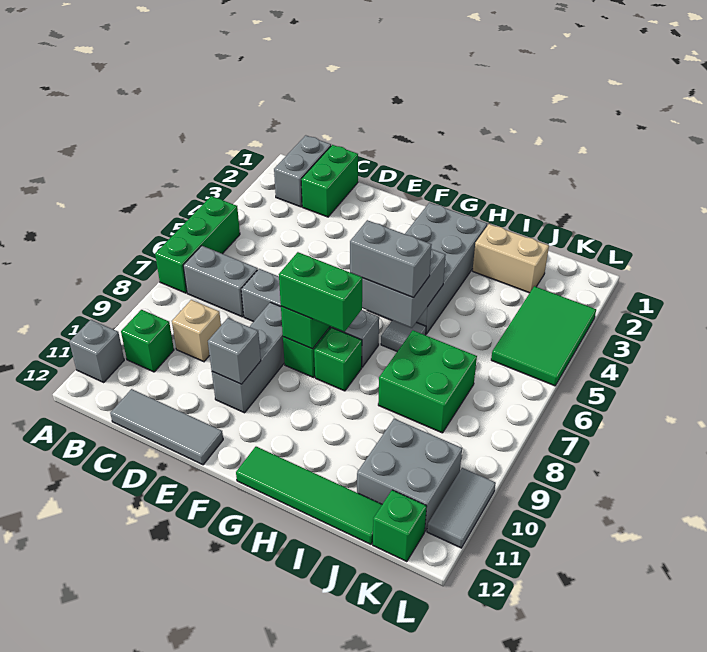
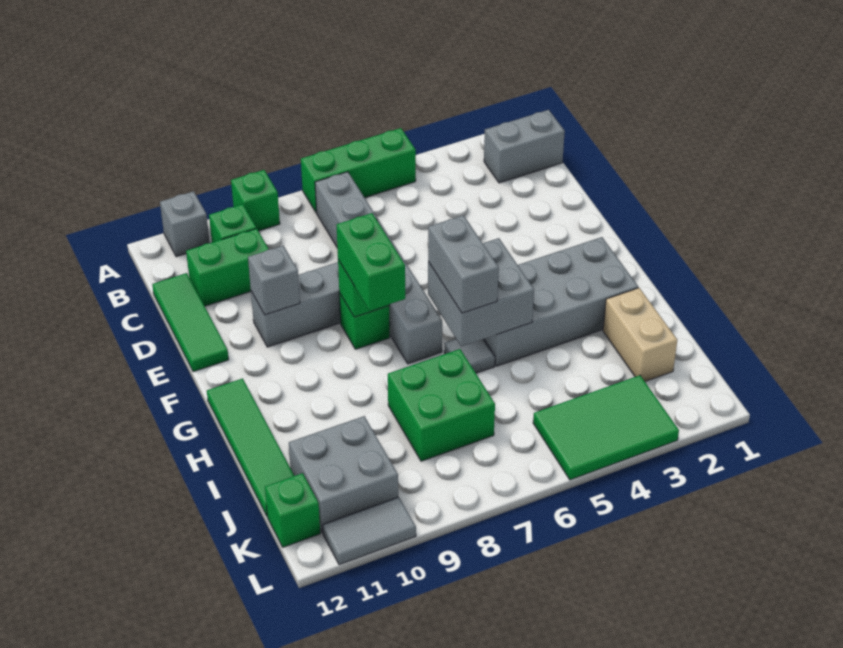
green brick C1:C2 level 1 -> green brick C10:C11 level 1
tan brick C9 level 1 -> none
grey tile C12:E12 level 1 -> green tile C12:E12 level 1
green brick G8 level 1 -> green brick A9 level 1

